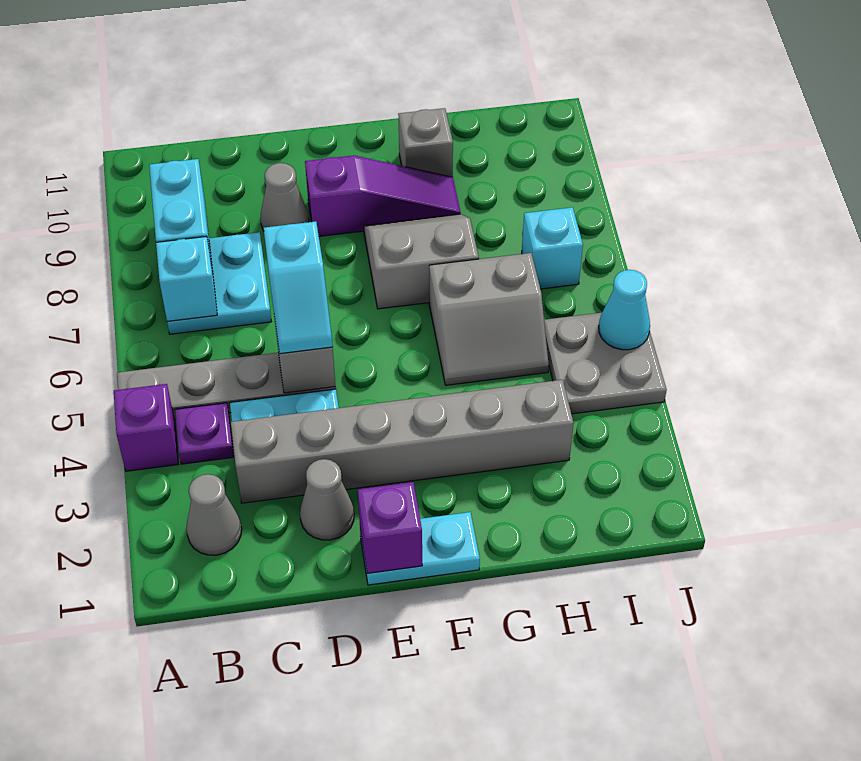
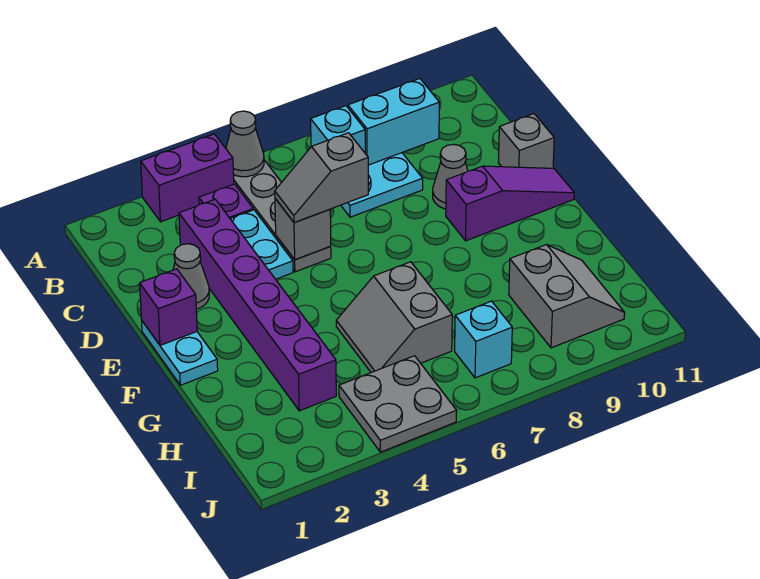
purple brick A4 level 1 -> purple brick A3:A4 level 1
grey cone B2 level 1 -> grey cone A5 level 2
grey brick C3:H3 level 1 -> purple brick C3:H3 level 1
cyan slope D5:D6 level 3 top 6 -> grey slope D5:D6 level 3 top 6
purple slope E9:G9 level 1 top E -> purple slope E9:E11 level 1 top 9
grey slope F7:G8 level 1 top 7 -> grey slope H9:I10 level 1 top 9
grey brick G10 level 1 -> grey brick D11 level 1
cyan cone J5 level 2 -> none

